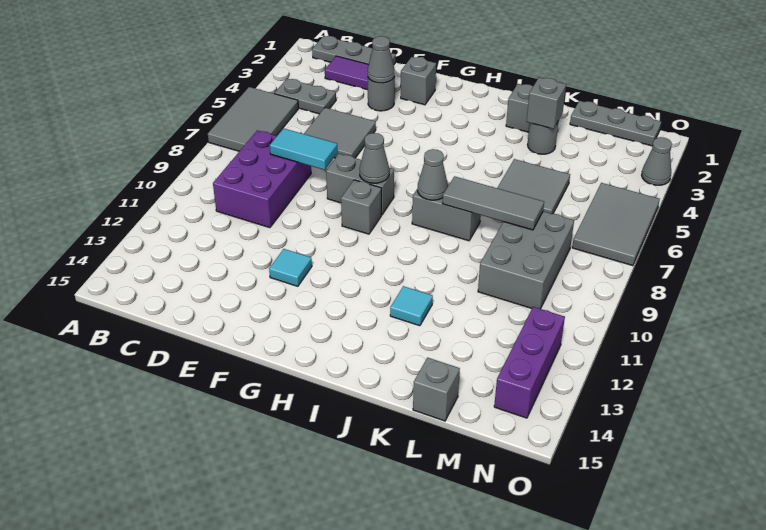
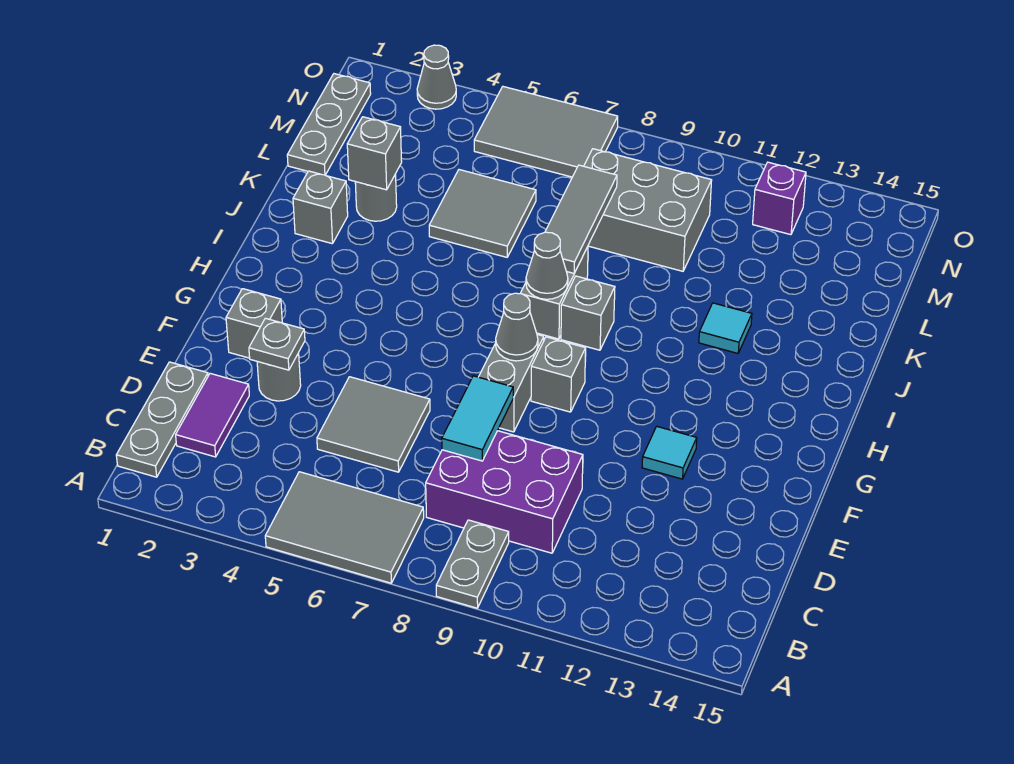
grey plate B4:C4 level 1 -> grey plate A9:B9 level 1
grey cone E3 level 2 -> grey plate E3 level 2
grey brick L15 level 1 -> grey brick I9 level 1
purple brick N12:N14 level 1 -> purple brick N12 level 1

